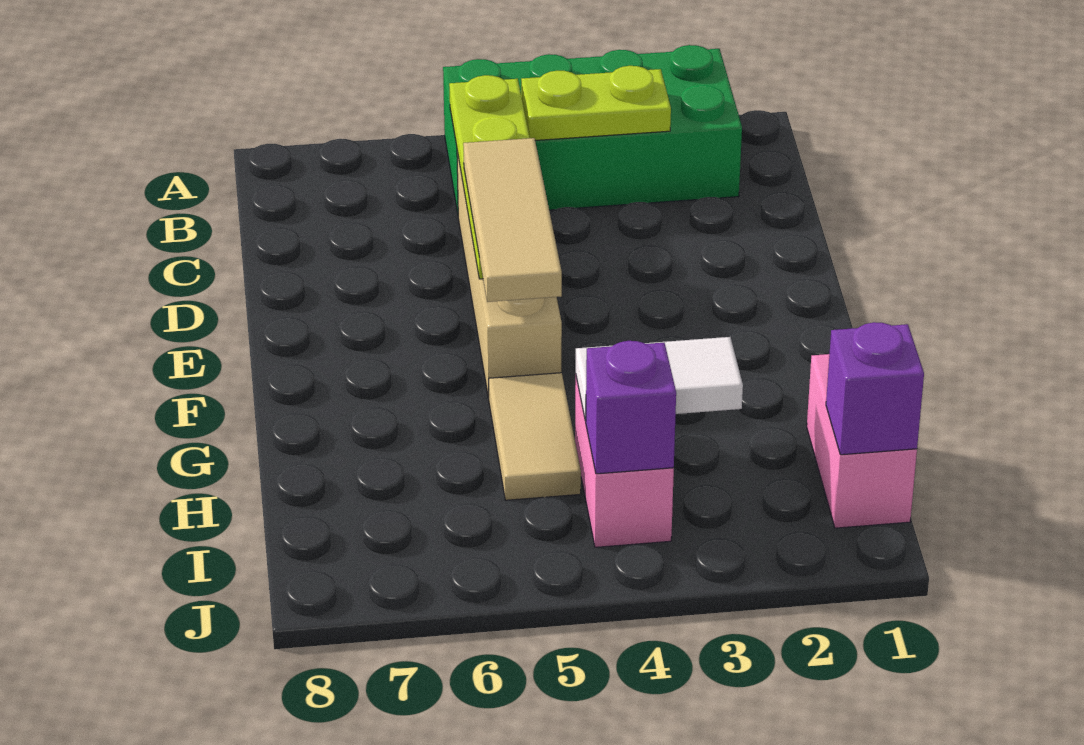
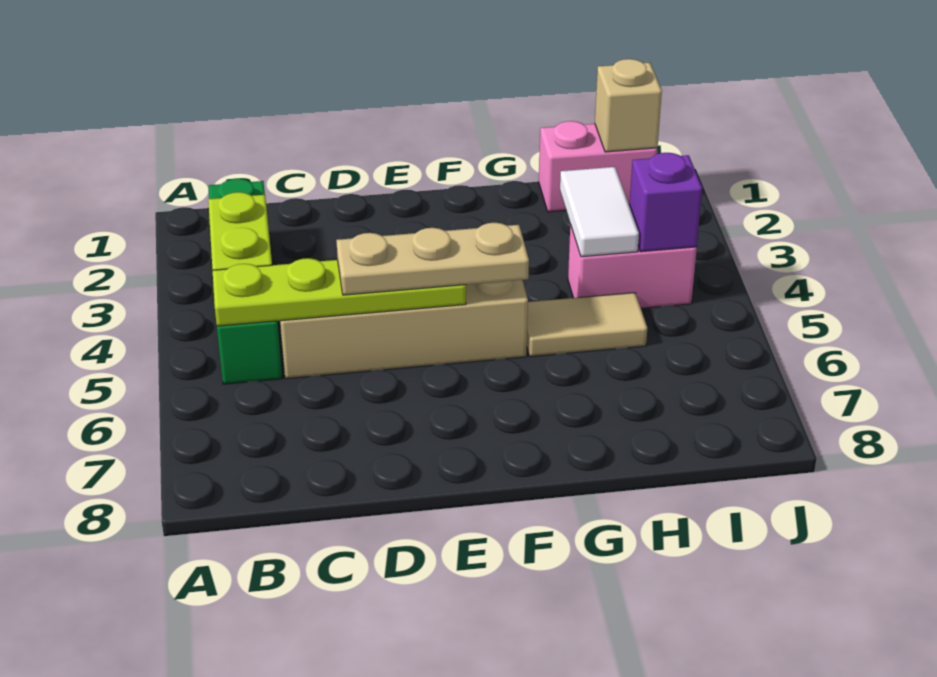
green brick A2:B5 level 1 -> green brick B2:B5 level 1
tan tile D5:F5 level 3 -> tan plate D5:F5 level 3
purple brick I1 level 2 -> tan brick I1 level 2

